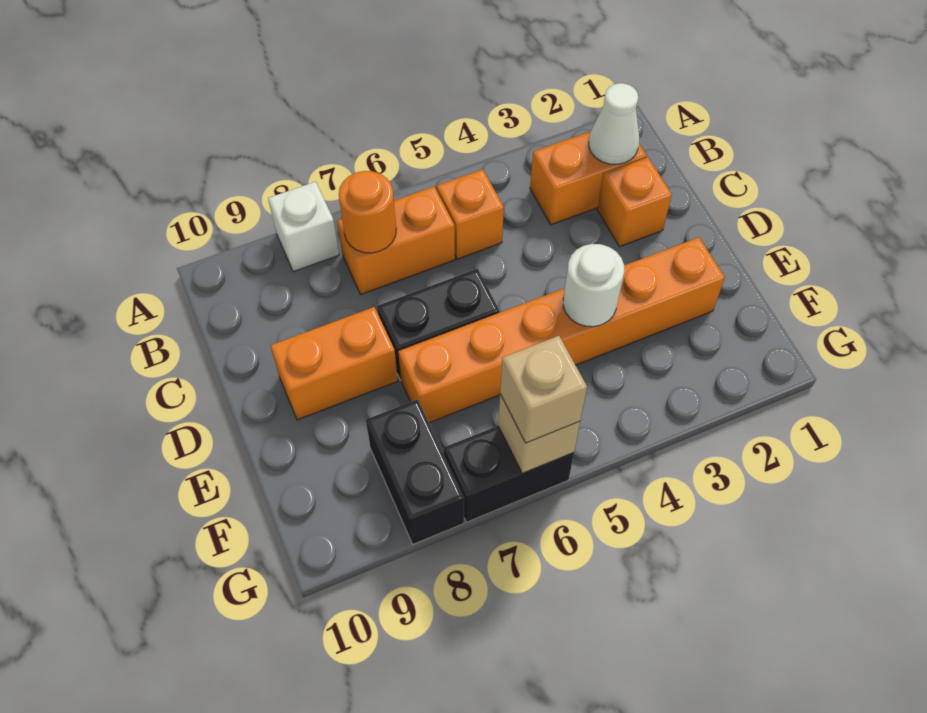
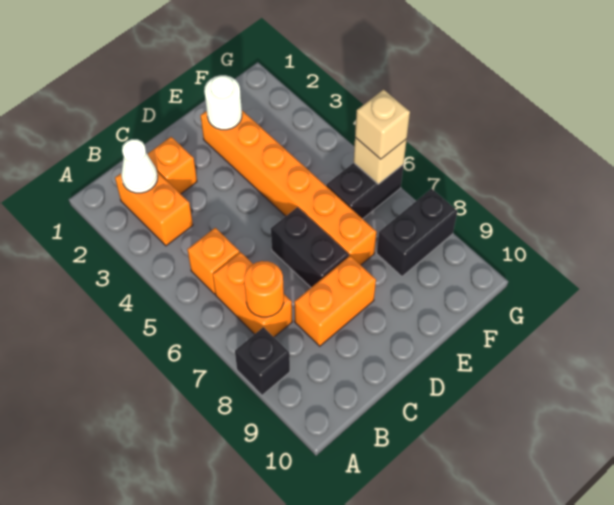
white brick A8 level 1 -> black brick A8 level 1
orange brick D8:D9 level 1 -> orange brick C8:D8 level 1
white round brick E4 level 2 -> white round brick E2 level 2
black brick G6:G7 level 1 -> black brick F6:G6 level 1

